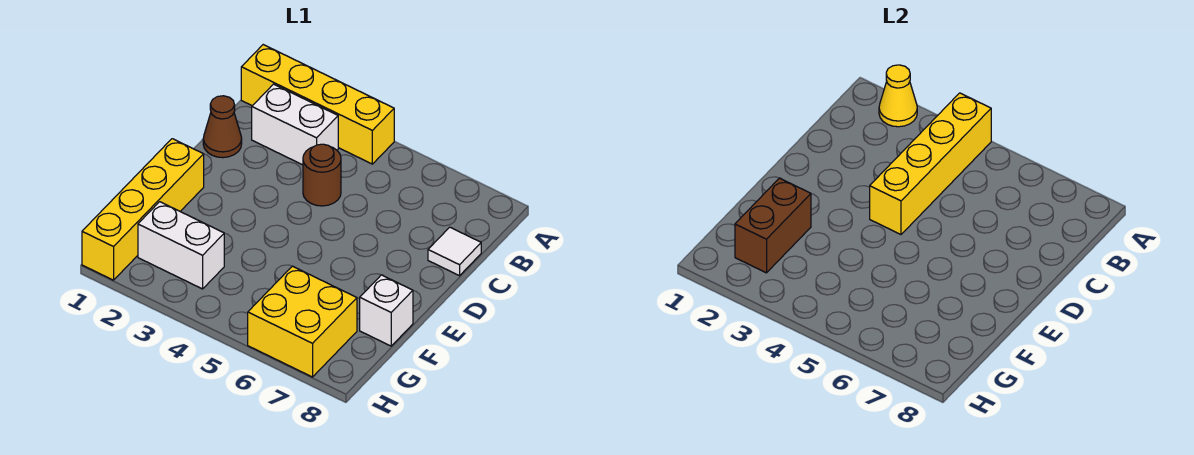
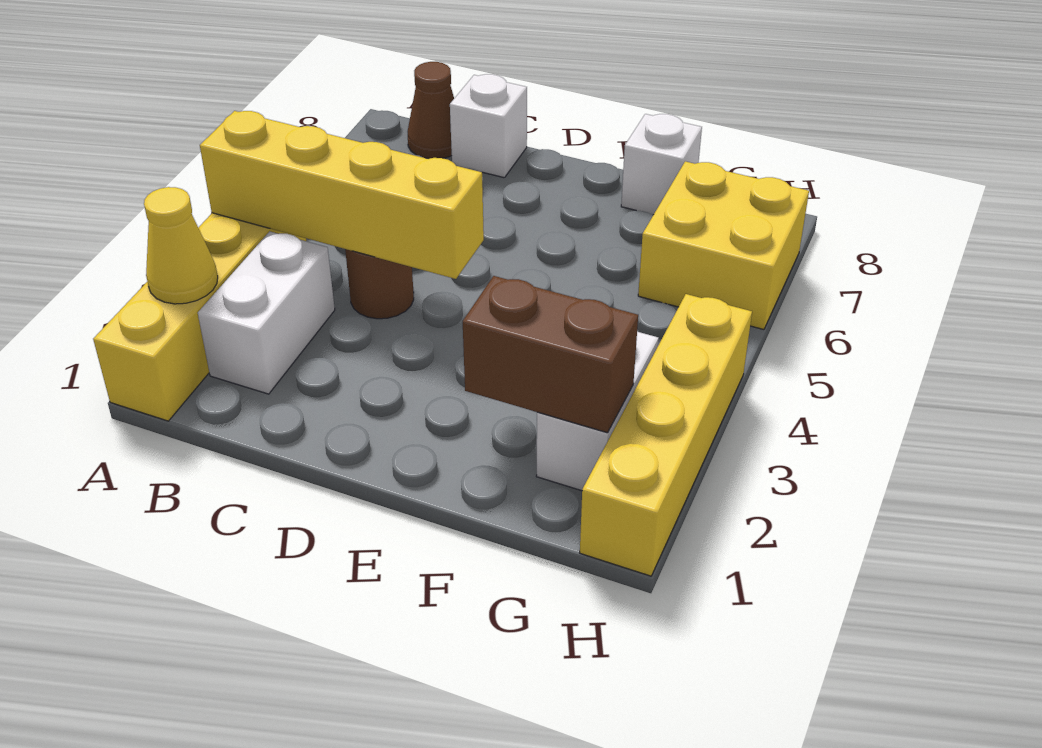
brown cone C1 level 1 -> brown cone B8 level 1
white tile C8 level 1 -> white brick C8 level 1
yellow brick E1:H1 level 1 -> yellow brick H1:H4 level 1

